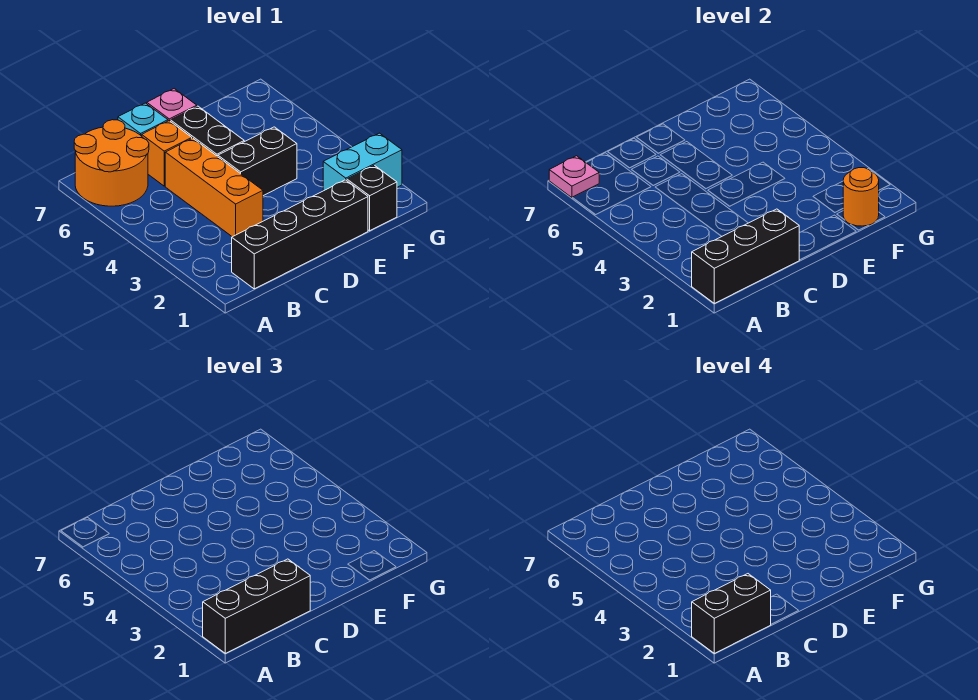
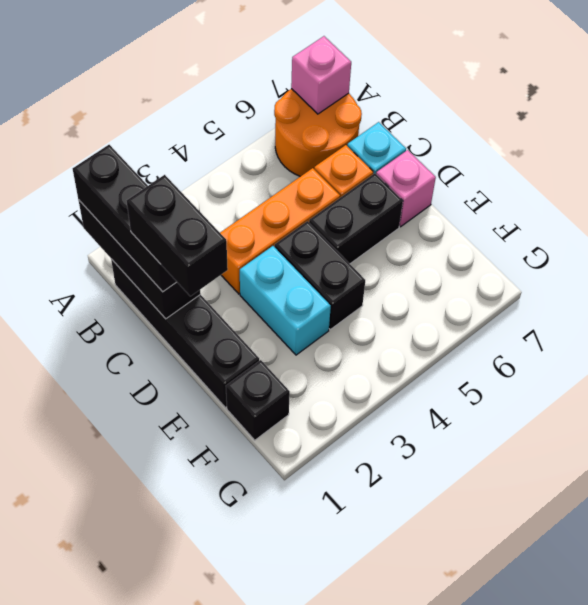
black brick A1:B1 level 4 -> black brick C1:D1 level 4
pink plate A7 level 2 -> pink brick A7 level 2
orange round brick F1 level 2 -> none
cyan brick F2:G2 level 1 -> cyan brick D3:E3 level 1

